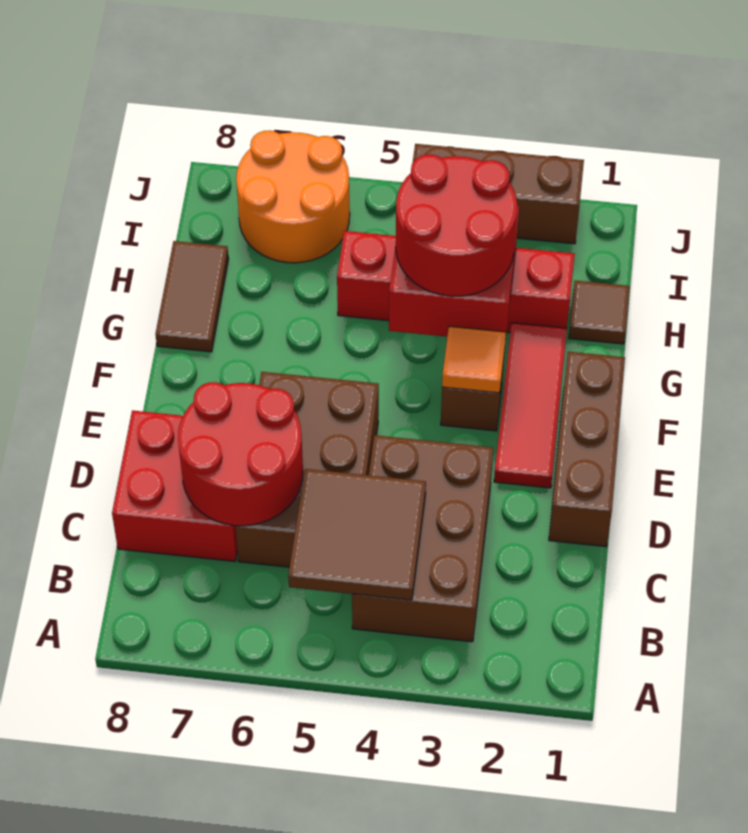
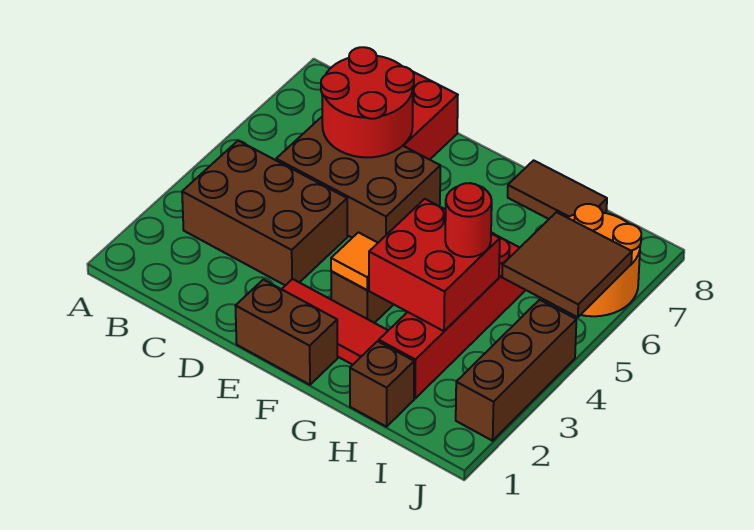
brown tile B4:C5 level 2 -> brown tile I5:J6 level 2
brown brick D1:F1 level 1 -> brown brick E1:F1 level 1
red round brick G3:H4 level 3 -> red round brick H4 level 3
brown tile H1 level 1 -> brown brick H1 level 1

